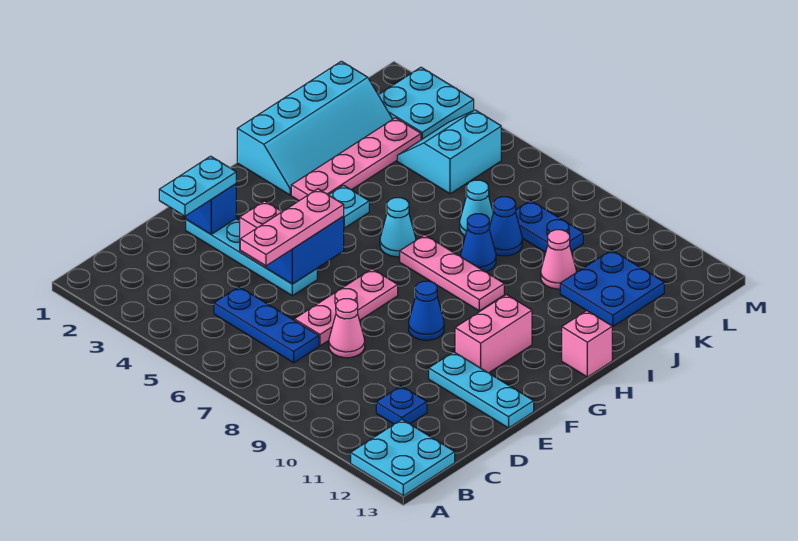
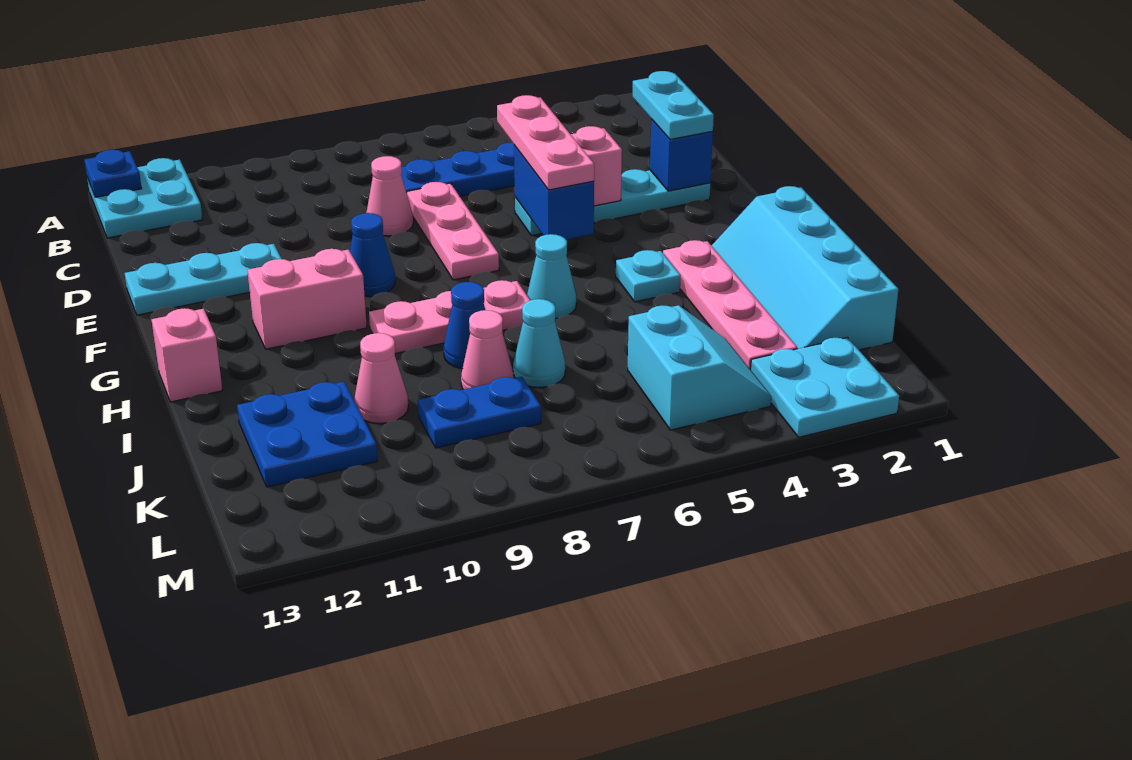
blue plate C11 level 1 -> blue plate A13 level 2
pink brick F11:G11 level 1 -> pink brick G10:G11 level 1
blue cone J8 level 1 -> pink cone J8 level 1

